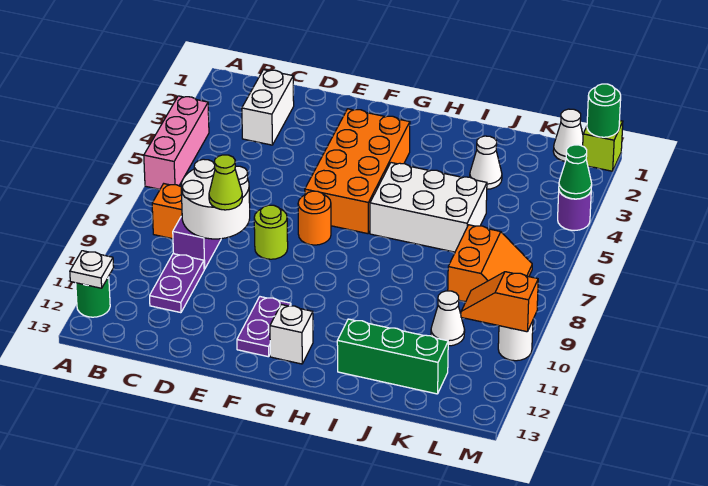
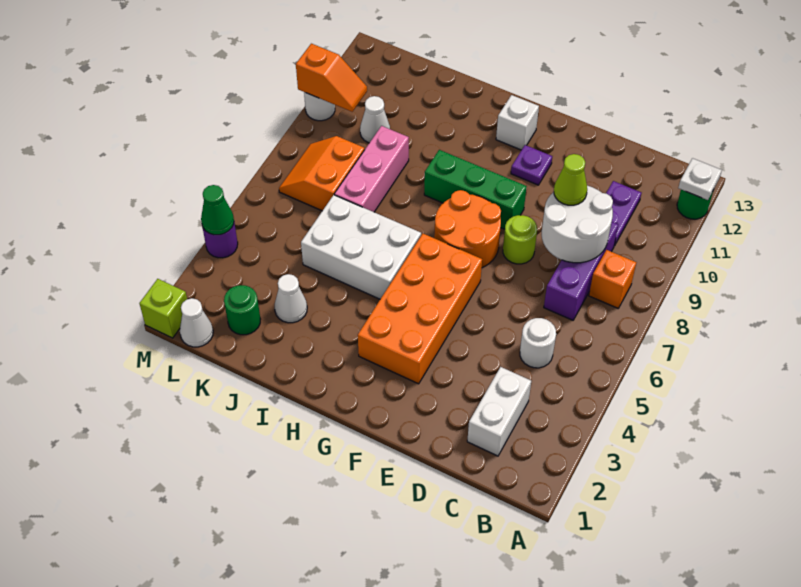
pink brick A4:A6 level 1 -> pink brick J7:J9 level 1
none -> white round brick C5 level 1
orange round brick F7 level 1 -> orange round brick F7:G8 level 1
purple plate F11:F12 level 1 -> purple plate F11 level 1
green brick I12:K12 level 1 -> green brick F9:H9 level 1
green round brick M1 level 2 -> green round brick K2 level 1

